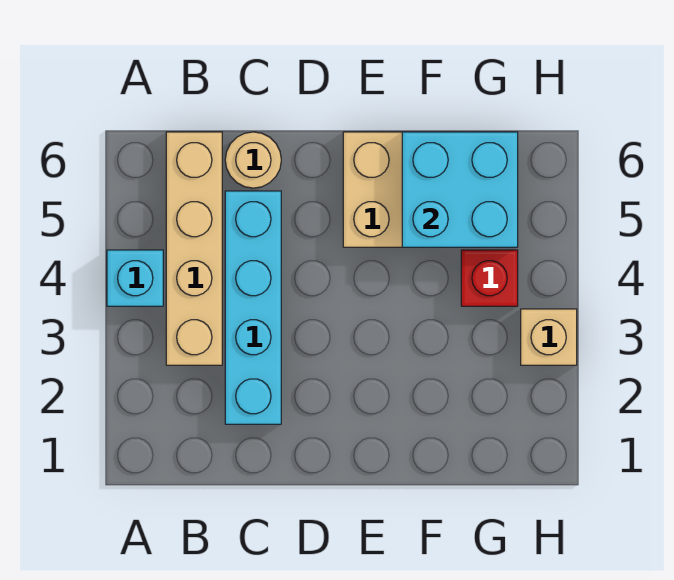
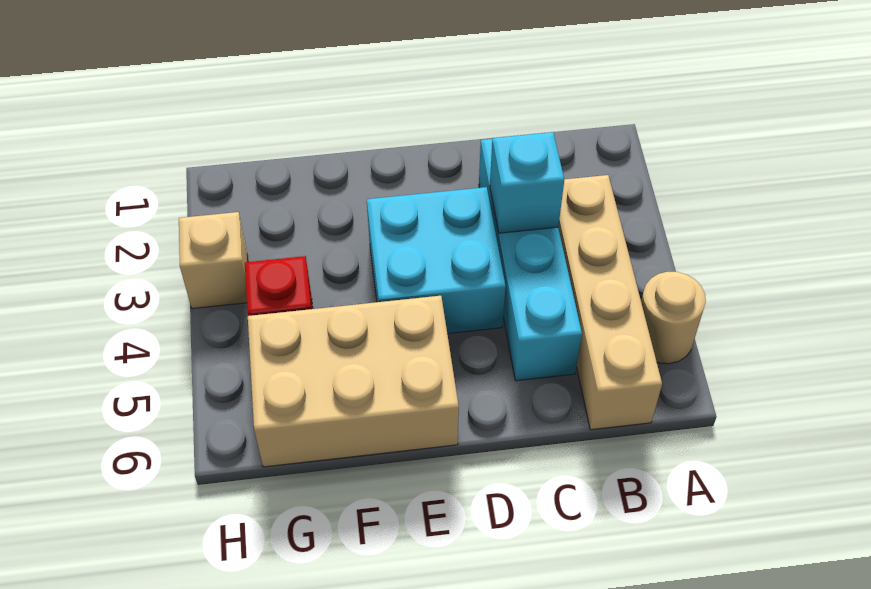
cyan brick A4 level 1 -> cyan brick C3 level 2
tan round brick C6 level 1 -> tan round brick A5 level 1
cyan brick F5:G6 level 2 -> cyan brick D3:E4 level 1

